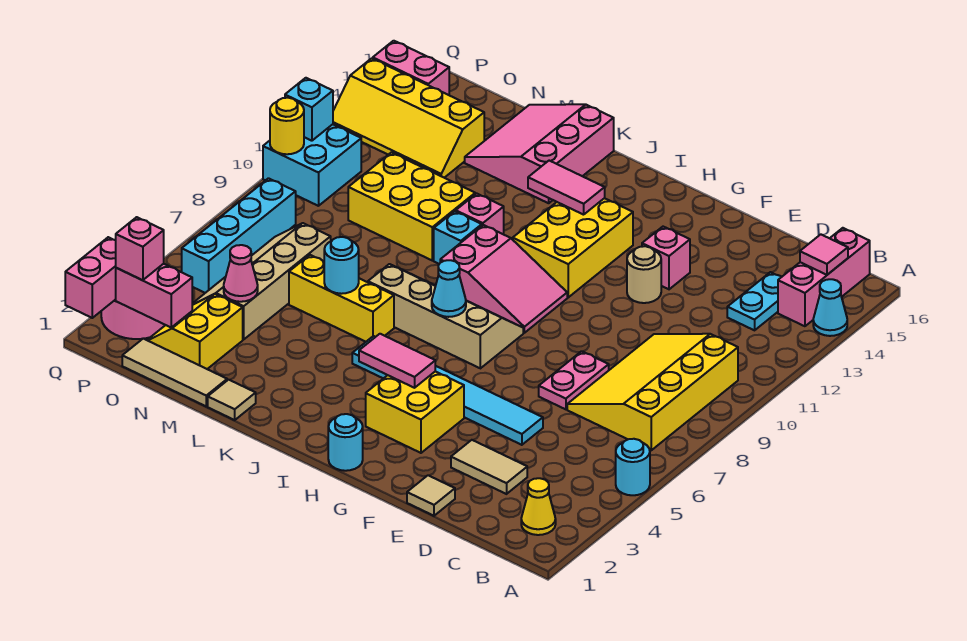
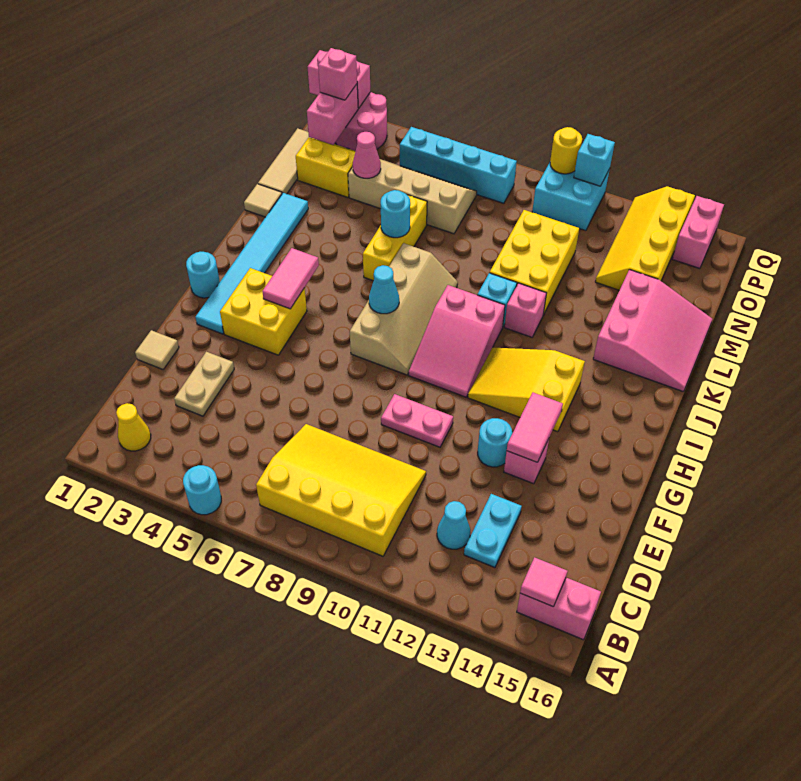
cyan cone A14 level 1 -> cyan cone C12 level 1
pink brick B14:B16 level 1 -> pink brick B15:B16 level 1
cyan plate C13:C14 level 1 -> cyan plate C13:D13 level 1
tan tile D3:E3 level 1 -> tan plate D3:E3 level 1
cyan tile E5:J5 level 1 -> cyan tile G2:L2 level 1
pink plate E7:E8 level 1 -> pink plate F9:F10 level 1
tan round brick F12 level 1 -> cyan round brick F12 level 1
yellow brick H11:I13 level 1 -> yellow slope H11:I13 level 1 top 13
pink tile I13:J13 level 2 -> pink tile F13:G13 level 2
pink slope K14:M16 level 1 top K -> pink slope K14:M16 level 1 top 14

